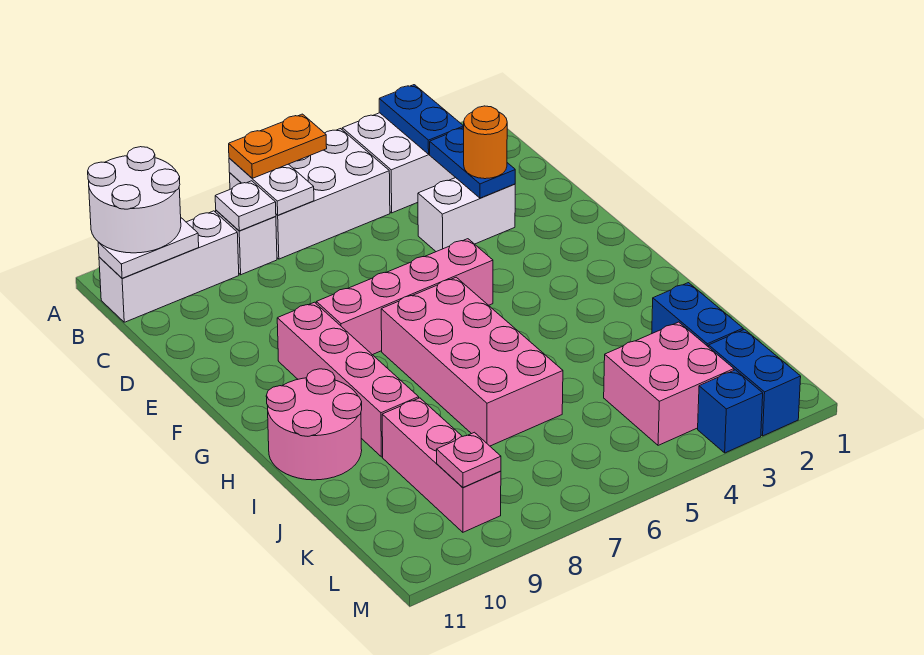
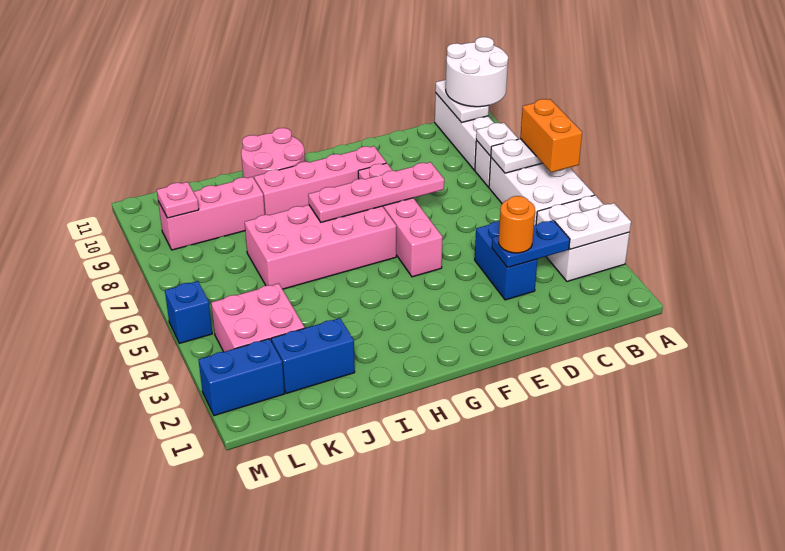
blue plate A3:B3 level 2 -> white plate A3:B3 level 2
orange plate A6:A7 level 3 -> orange brick A6:A7 level 3
white brick D3:D4 level 1 -> blue brick D3:D4 level 1
none -> pink plate E7:H7 level 2
blue brick M3 level 1 -> blue brick M5 level 1

